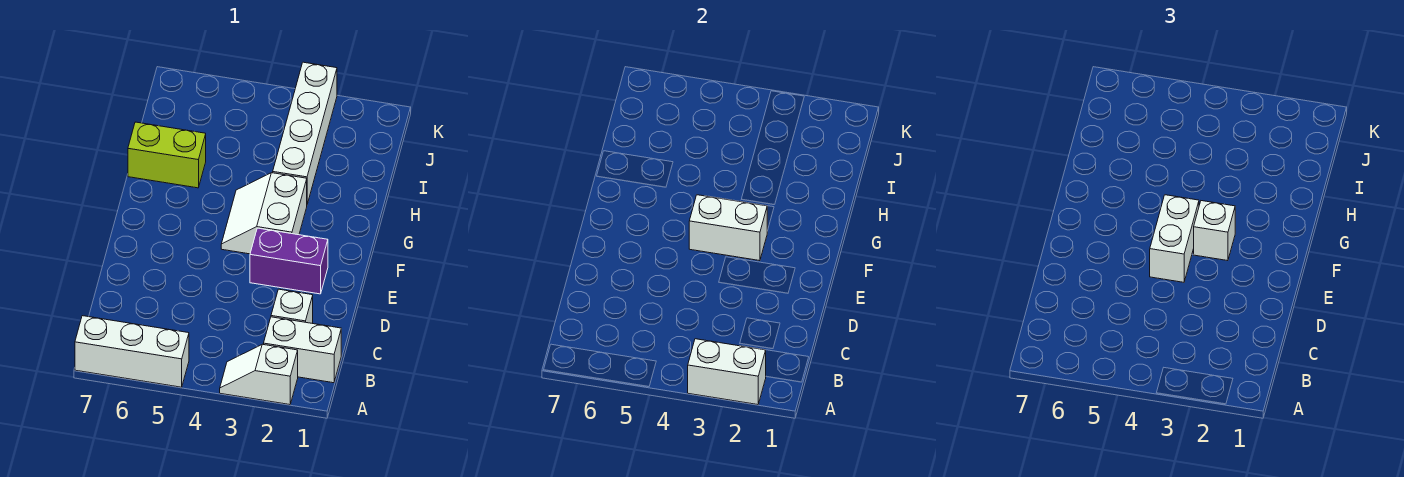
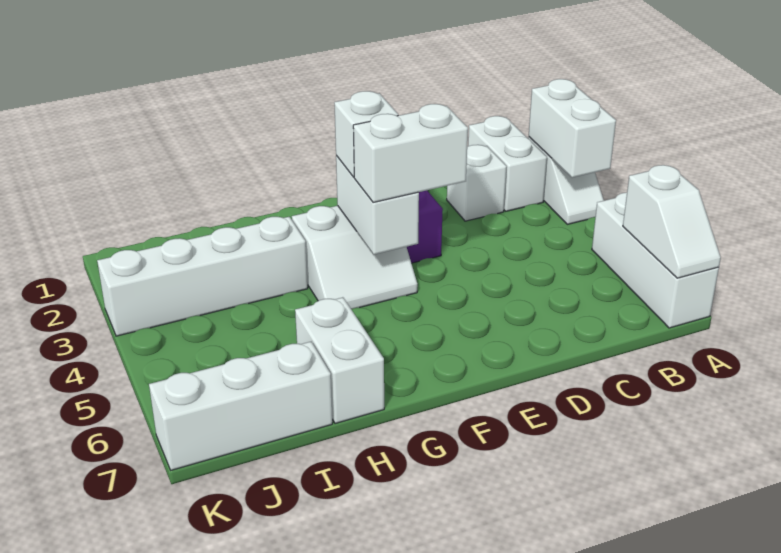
none -> white slope A6:A7 level 2 top 6
lime brick H6:H7 level 1 -> white brick H6:H7 level 1
none -> white brick I7:K7 level 1

